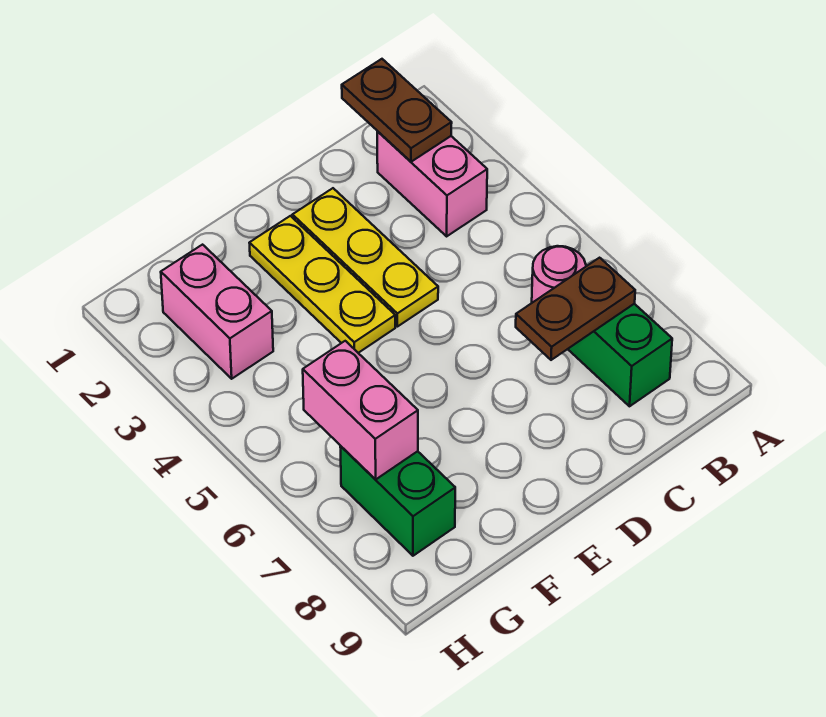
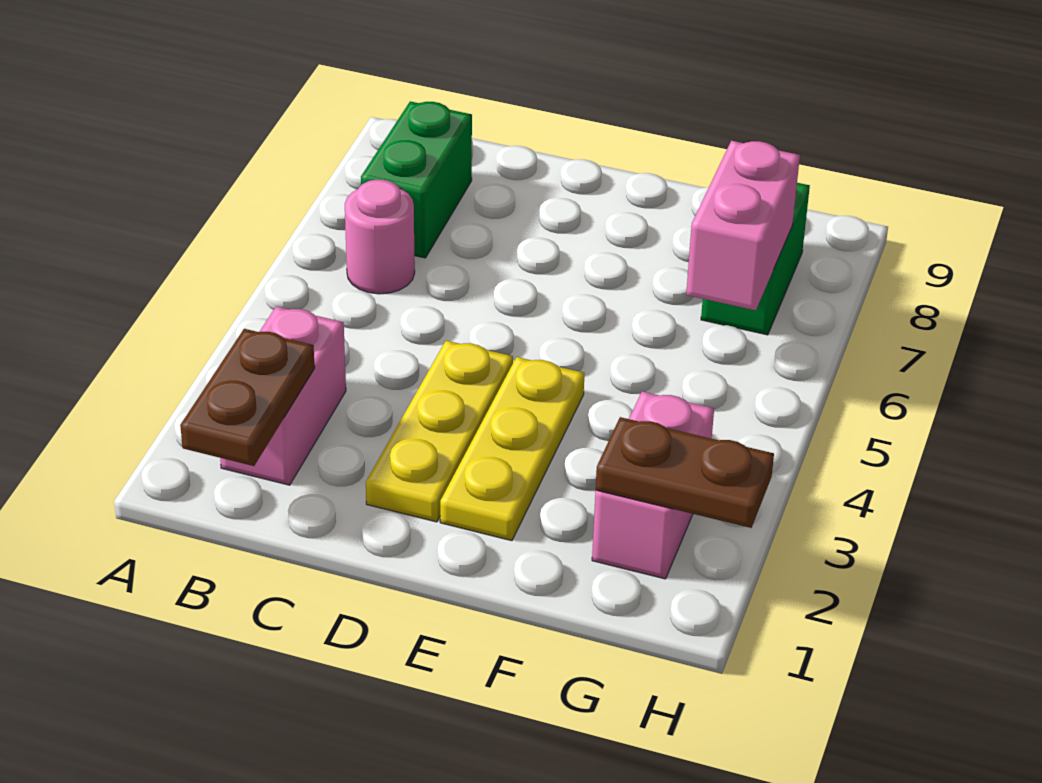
brown plate B7:C7 level 2 -> brown plate G2:H2 level 2

